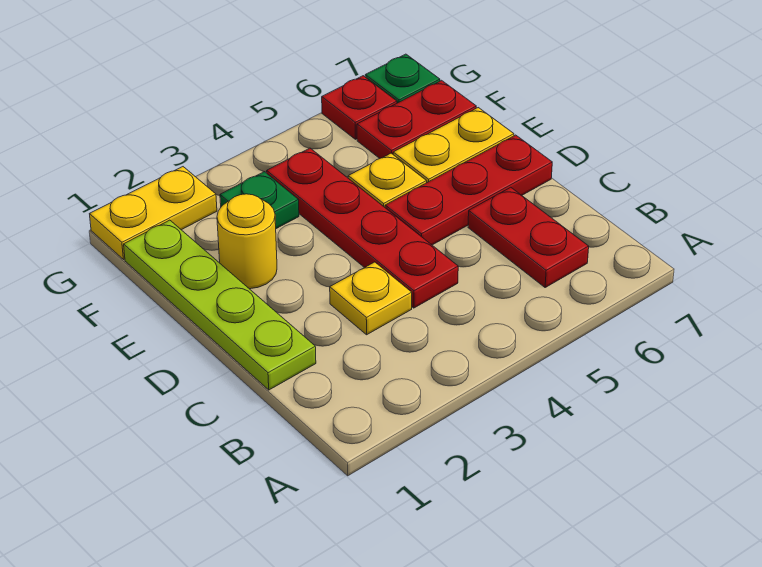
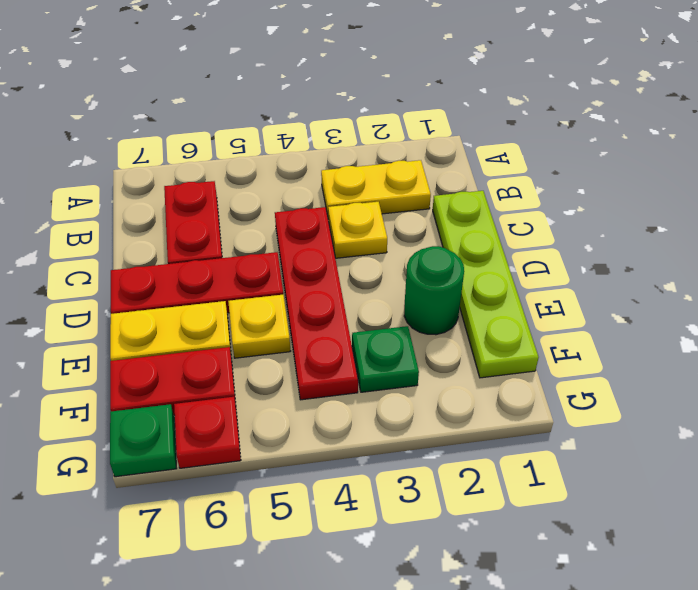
yellow round brick E2 level 1 -> green round brick E2 level 1
yellow plate G1:G2 level 1 -> yellow plate B2:B3 level 1

